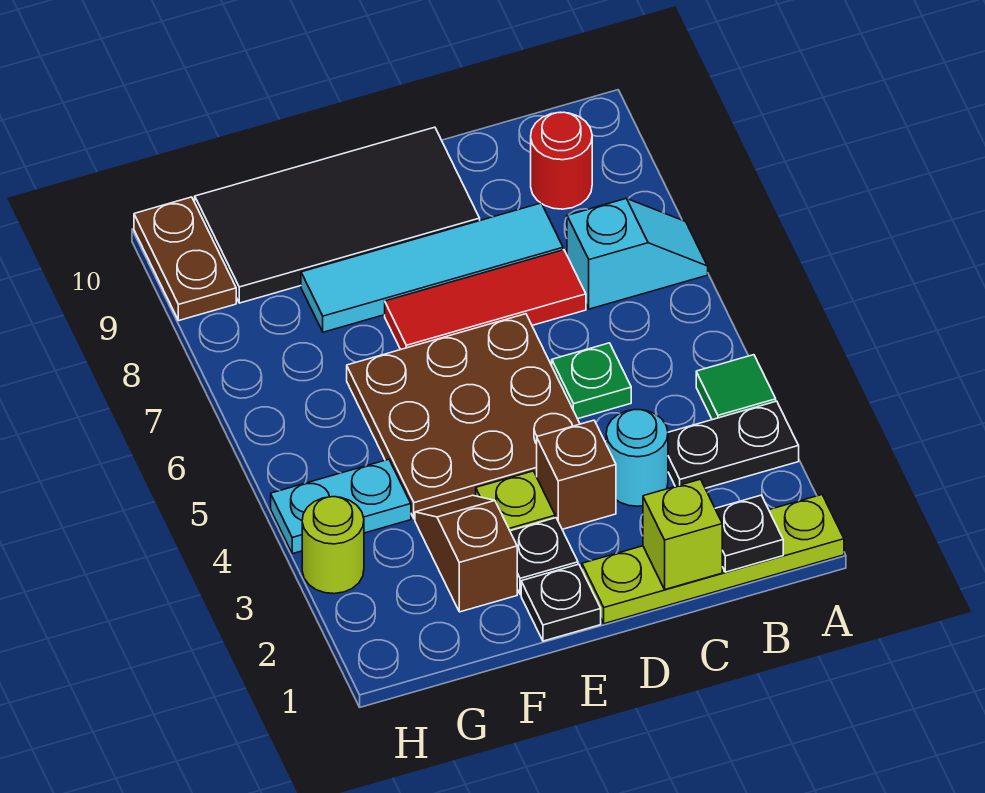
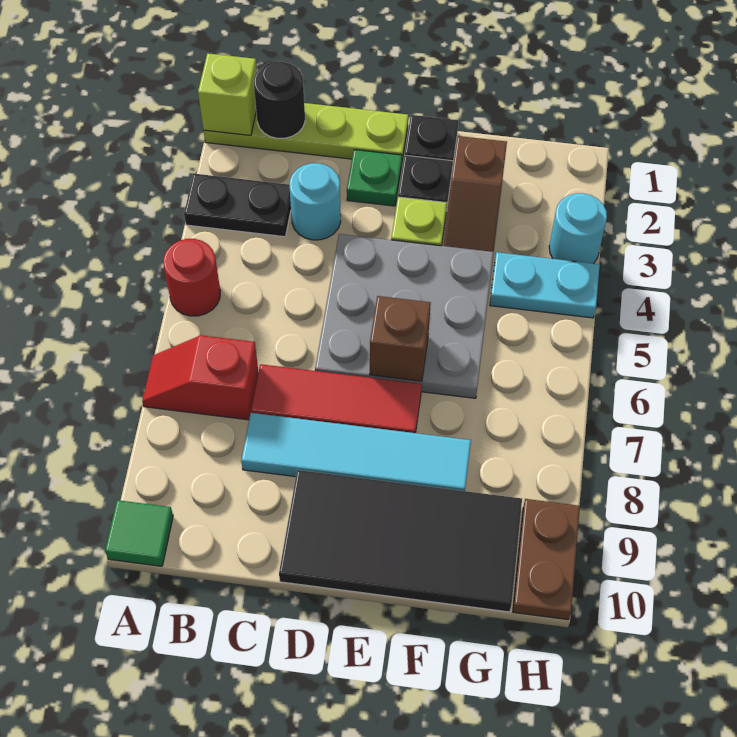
green tile A4 level 1 -> green tile A10 level 1
cyan slope A7:B7 level 1 top B -> red slope A7:B7 level 1 top B
black plate B1 level 2 -> black round brick B1 level 2
red round brick B9 level 1 -> red round brick A5 level 1
lime brick C1 level 2 -> lime brick A1 level 2
green plate C5 level 1 -> green plate D2 level 1
brown brick D3 level 1 -> brown brick E6 level 2
brown plate D4:F6 level 1 -> grey plate D4:F6 level 1
lime round brick H3 level 1 -> cyan round brick H3 level 1

